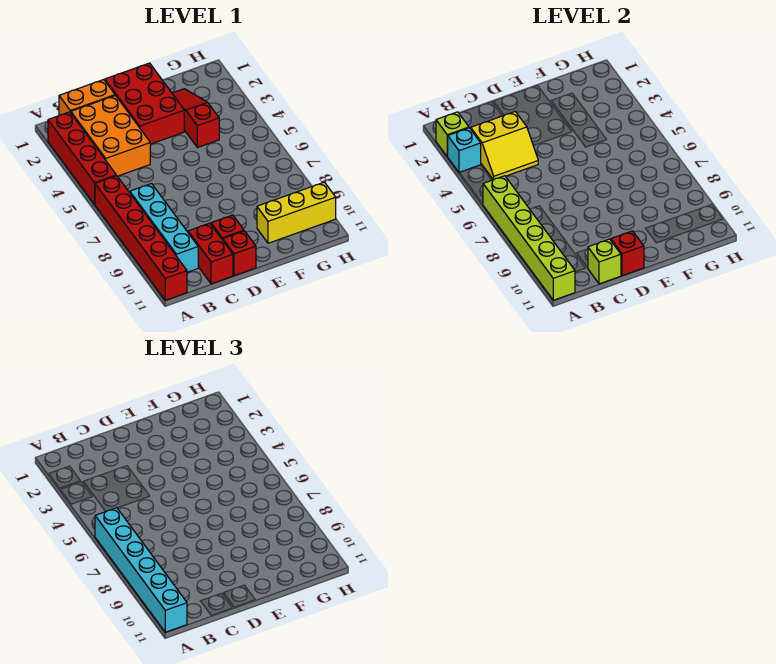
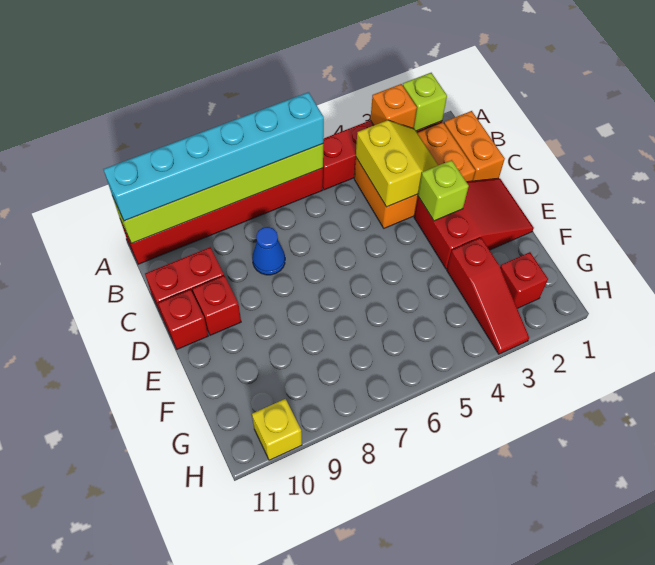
cyan brick A3 level 2 -> orange brick A3 level 2
yellow slope B3:C4 level 2 top 3 -> yellow slope B3:C4 level 2 top 4
cyan brick B7:B10 level 1 -> none
none -> blue cone C8 level 1
lime brick C11 level 2 -> lime brick D3 level 2
red brick D1:E3 level 1 -> red slope D1:E3 level 1 top 3
red brick D11 level 2 -> red brick G2 level 1
red slope F2:F4 level 1 top 4 -> red slope F3:H3 level 1 top F
yellow brick F10:H10 level 1 -> yellow brick H10 level 1

